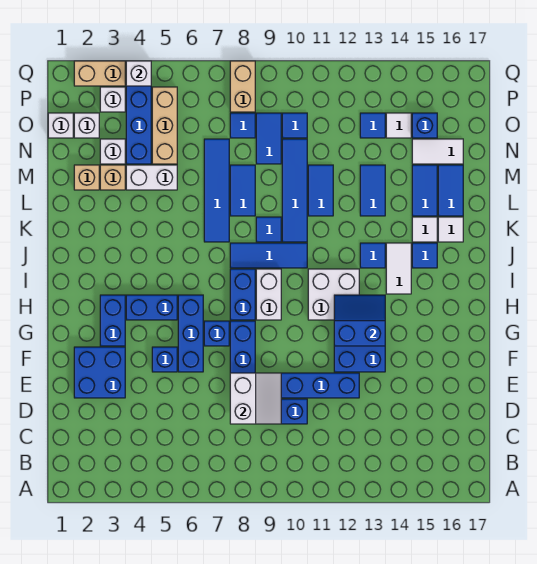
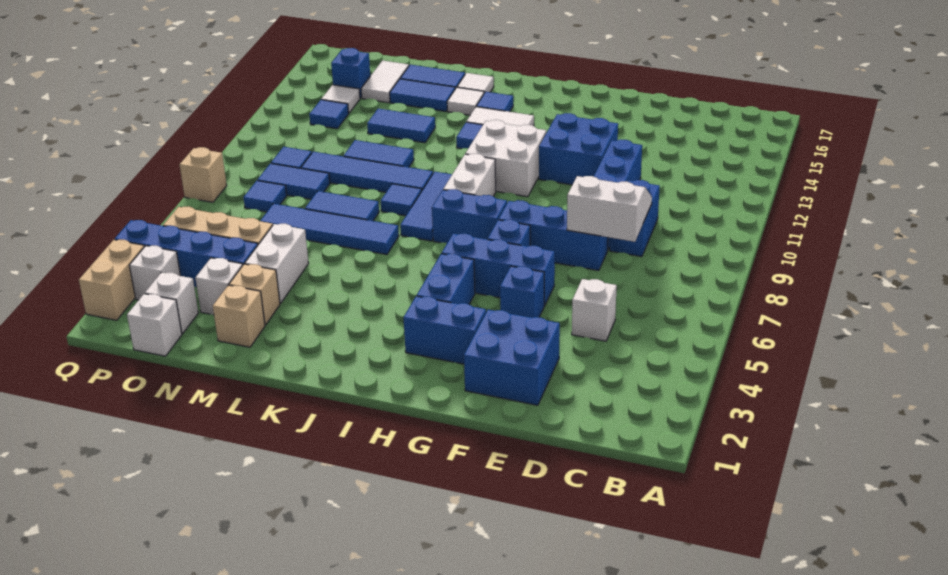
blue slope G12:H13 level 2 top G -> none
white brick H9:I9 level 1 -> white brick I9:I10 level 1
tan brick P8:Q8 level 1 -> tan brick Q8 level 1
white brick Q4 level 2 -> white brick D5 level 1

